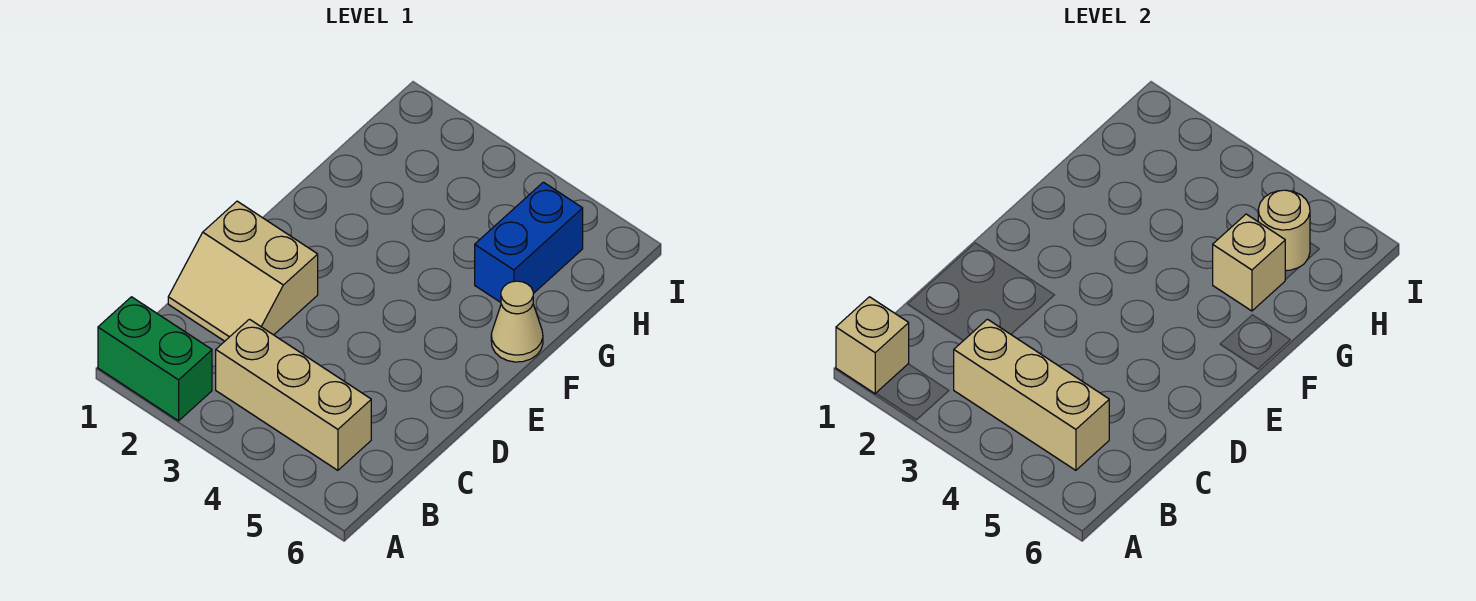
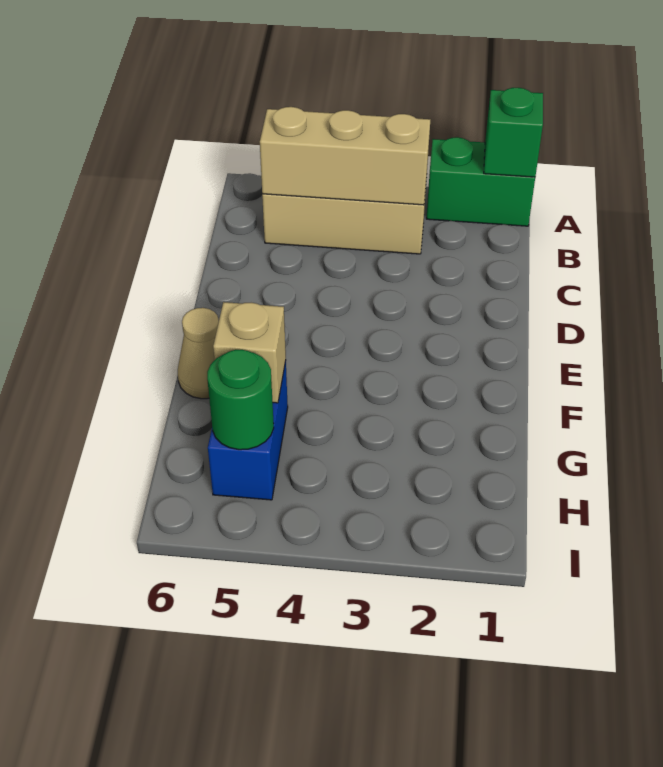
tan brick A1 level 2 -> green brick A1 level 2
tan slope C1:D2 level 1 top D -> none
tan round brick H5 level 2 -> green round brick H5 level 2

